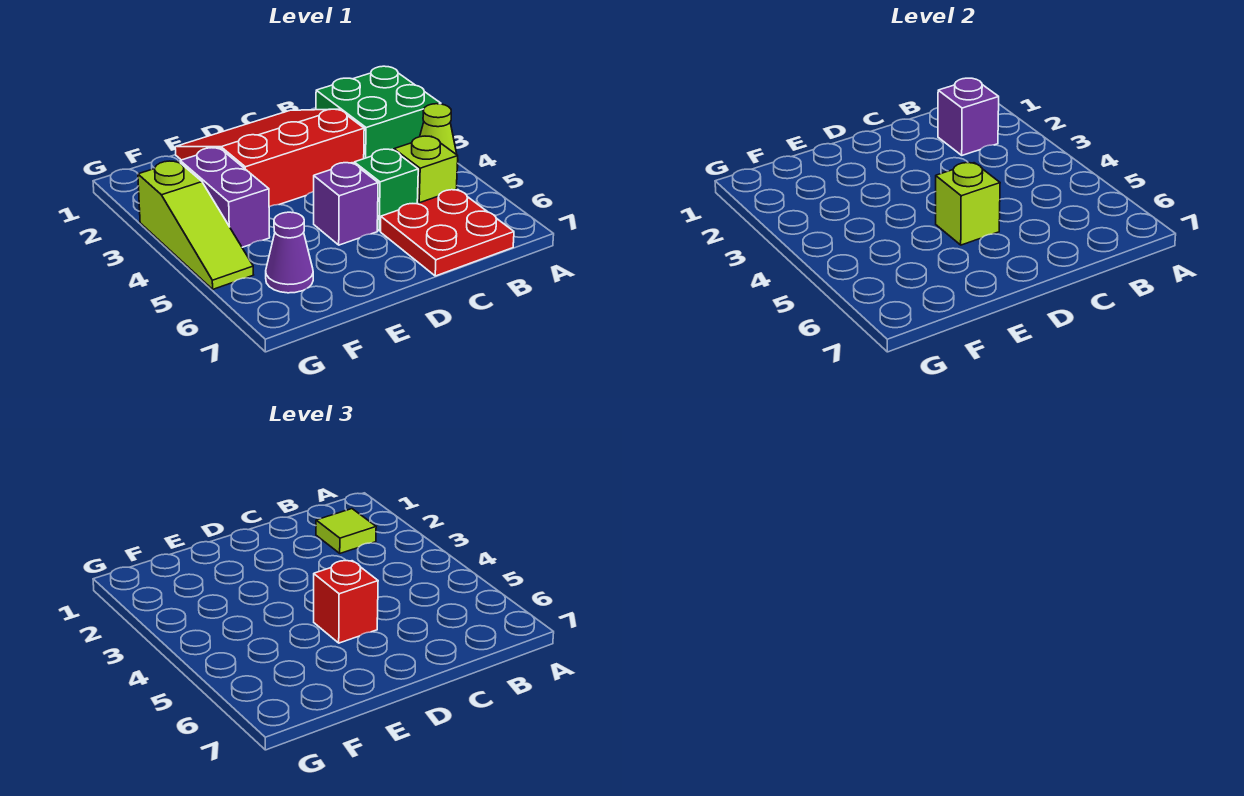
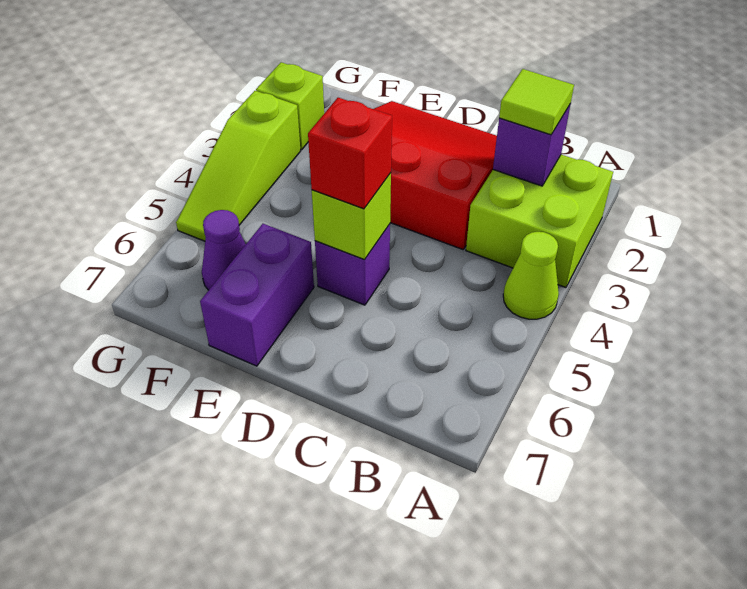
green brick A2:B3 level 1 -> lime brick A2:B3 level 1
lime brick B5 level 1 -> lime brick G2 level 1
red plate B6:C7 level 1 -> none
green brick C5 level 1 -> none
purple brick F3:F4 level 1 -> purple brick E6:E7 level 1

